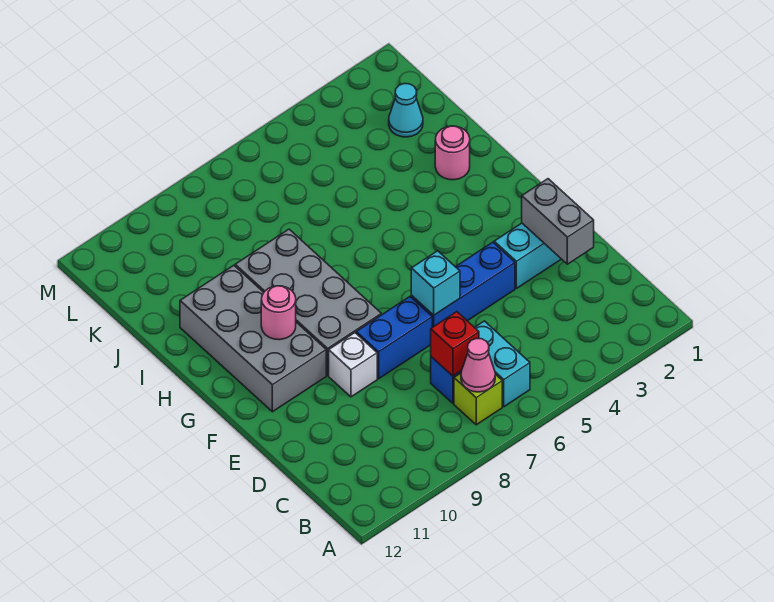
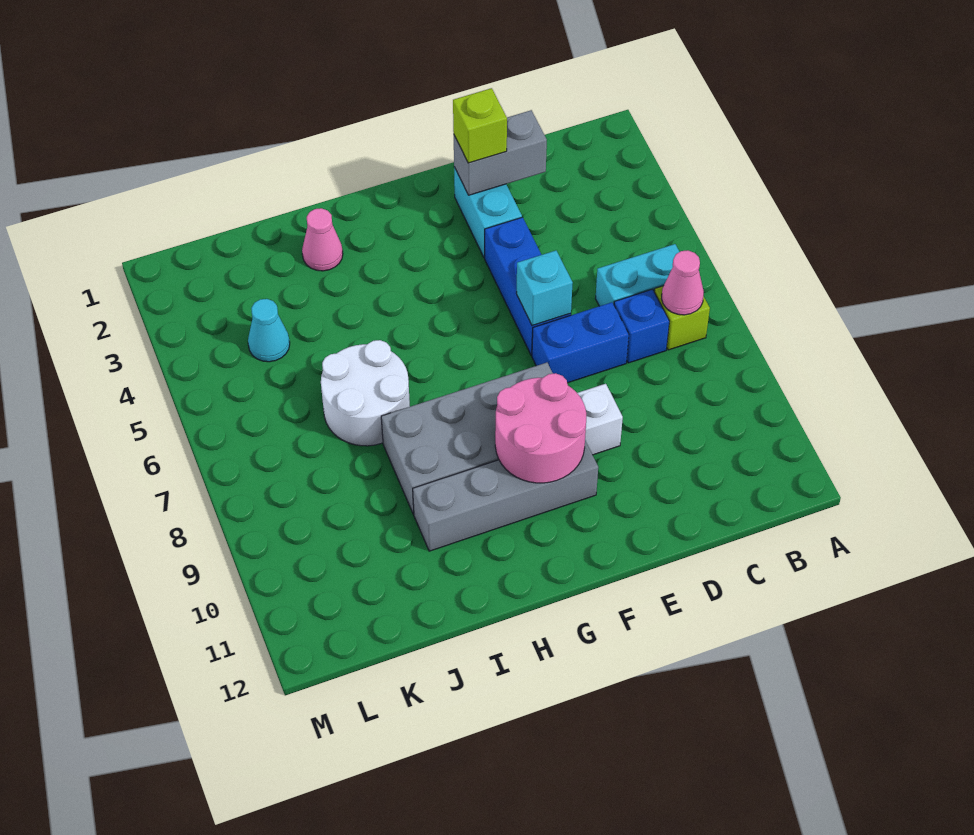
red brick C7 level 2 -> none
none -> lime brick E2 level 3
blue brick E7:E8 level 1 -> blue brick D7:E7 level 1
grey brick F10:I11 level 1 -> grey brick F10:I10 level 1
pink round brick G10 level 2 -> pink round brick F9:G10 level 2
pink round brick I2 level 1 -> pink cone I2 level 1
none -> white round brick I6:J7 level 1
cyan cone K2 level 1 -> cyan cone K4 level 1

